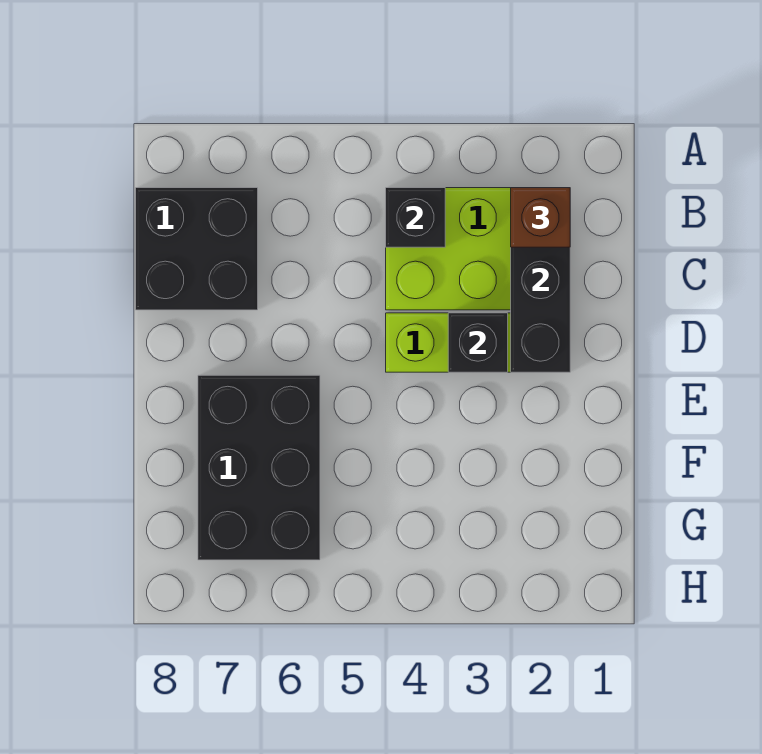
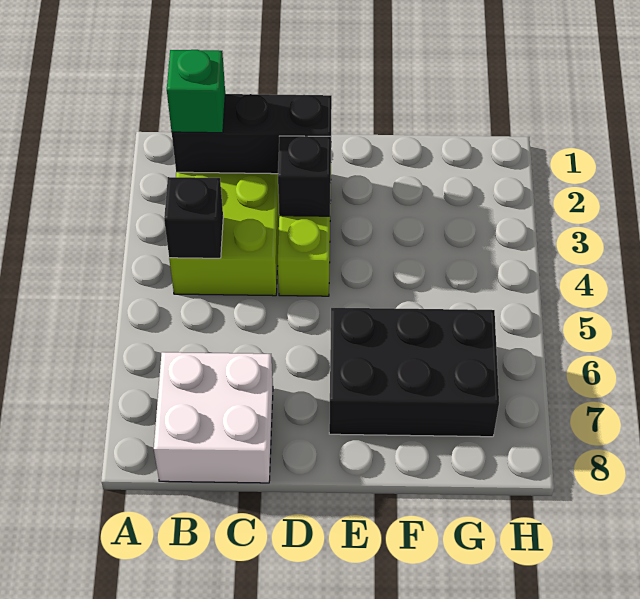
brown brick B2 level 3 -> green brick B2 level 3
black brick B7:C8 level 1 -> white brick B7:C8 level 1

